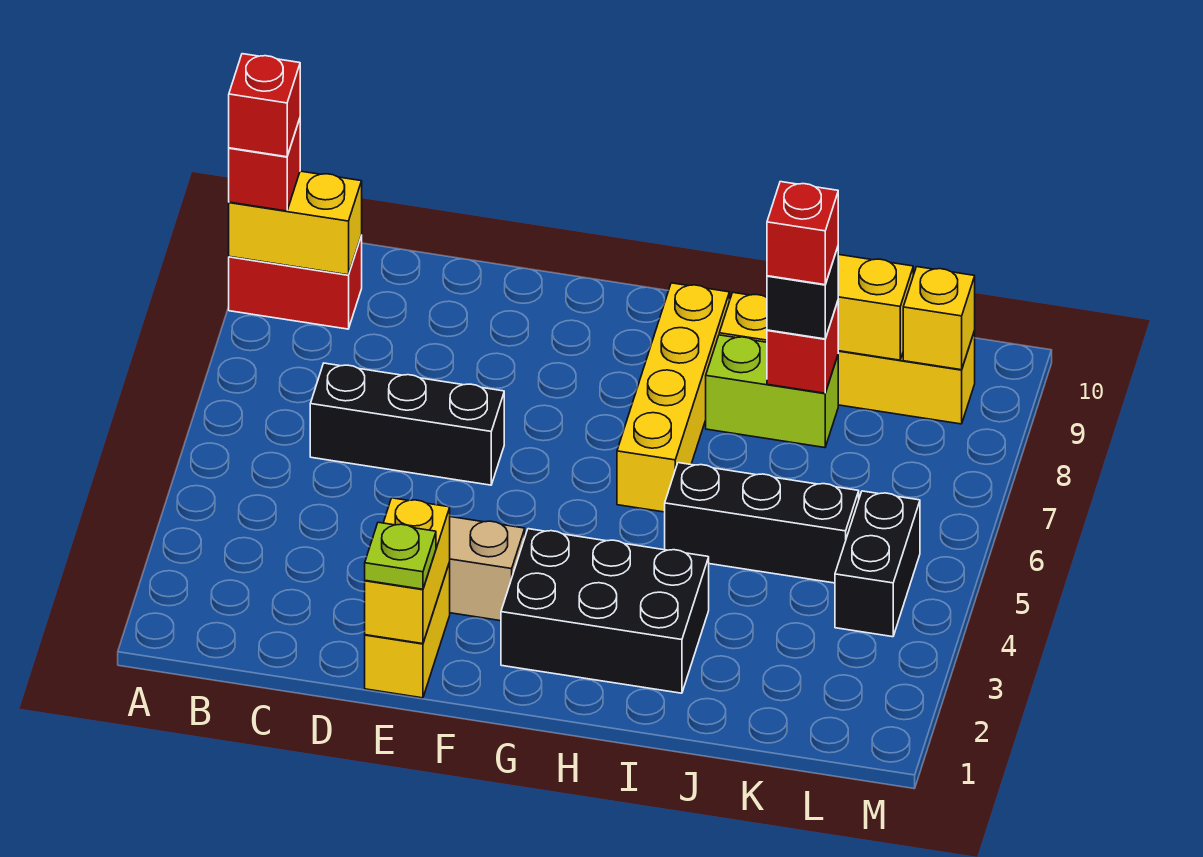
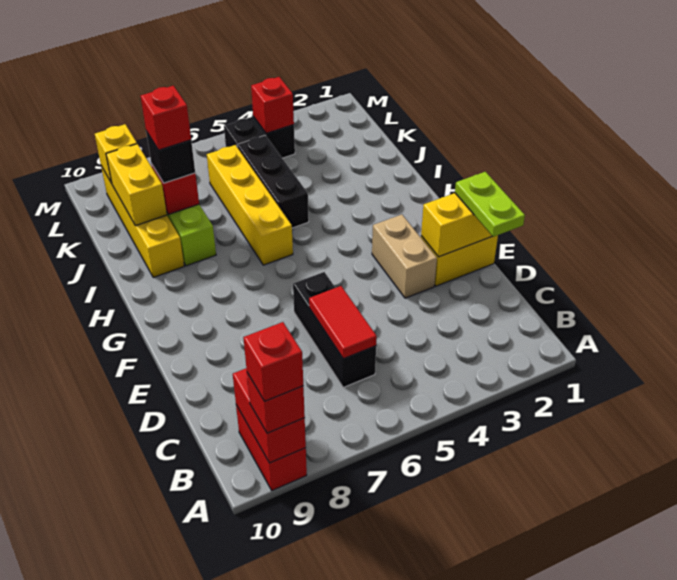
yellow brick A9:B9 level 2 -> red brick A9:B9 level 2
none -> red tile C6:D6 level 2
lime plate E1 level 3 -> lime plate D1:E1 level 3
black brick G2:I3 level 1 -> none
yellow brick H6:H9 level 1 -> yellow brick H6:K6 level 1
none -> red brick L4 level 2

